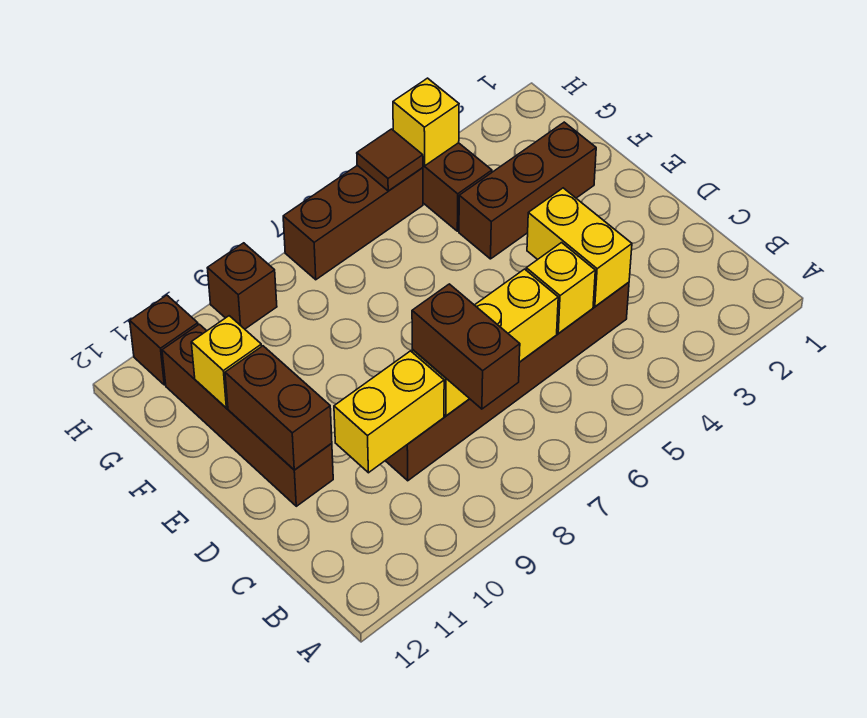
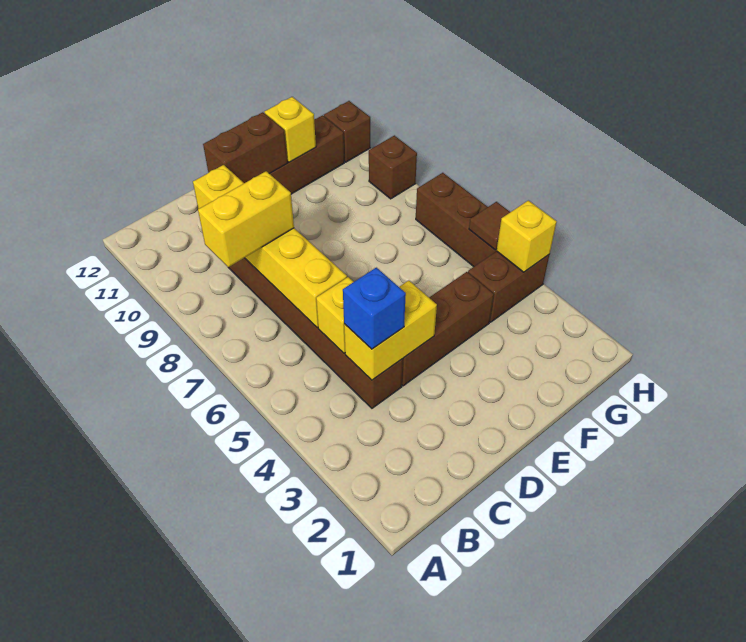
brown brick B8:C8 level 3 -> yellow brick B8:C8 level 3
none -> blue brick C4 level 3
brown brick F2:F4 level 1 -> brown brick D4:F4 level 1

